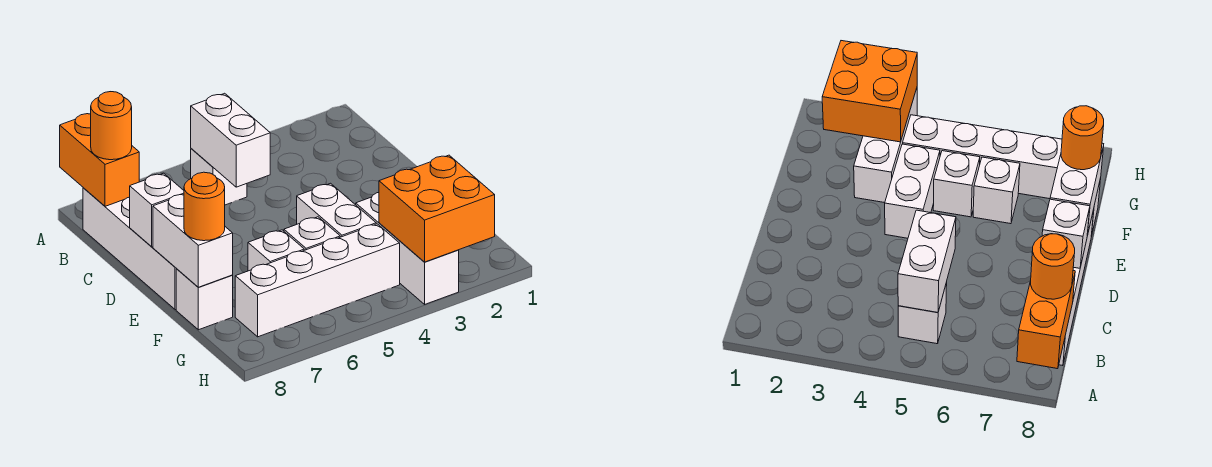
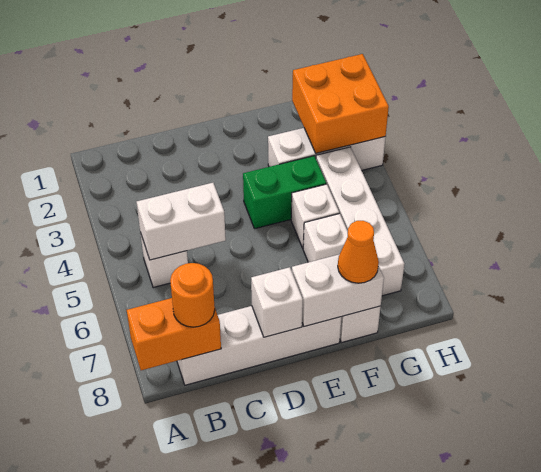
white brick E4:F4 level 1 -> green brick E4:F4 level 1
orange round brick F8 level 3 -> orange cone F8 level 3

